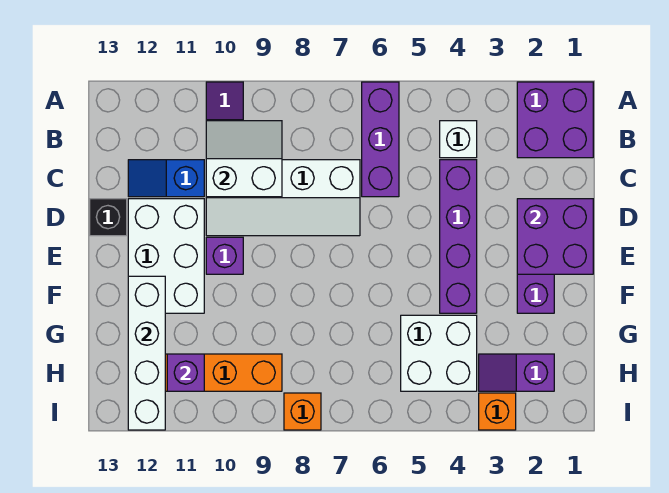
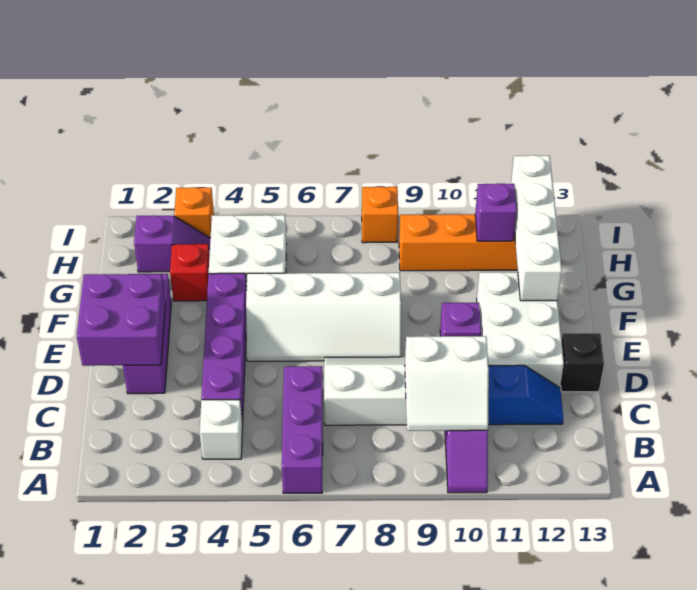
purple brick A1:B2 level 1 -> none
none -> white slope E5:F8 level 1 top F
none -> red brick G3 level 1

